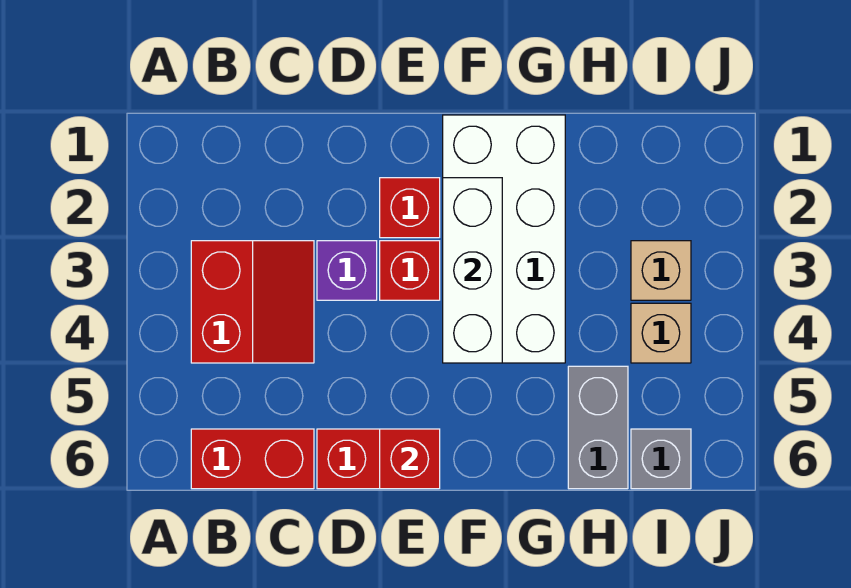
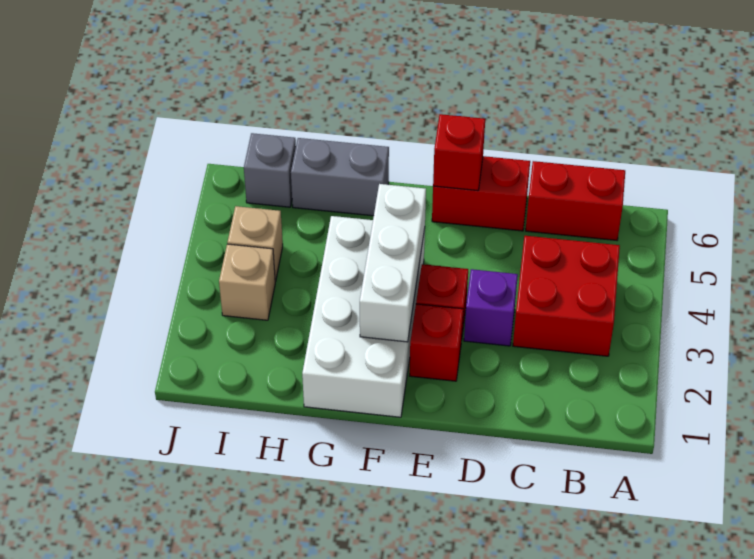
red slope B3:C4 level 1 top B -> red brick B3:C4 level 1
grey brick H5:H6 level 1 -> grey brick G6:H6 level 1

